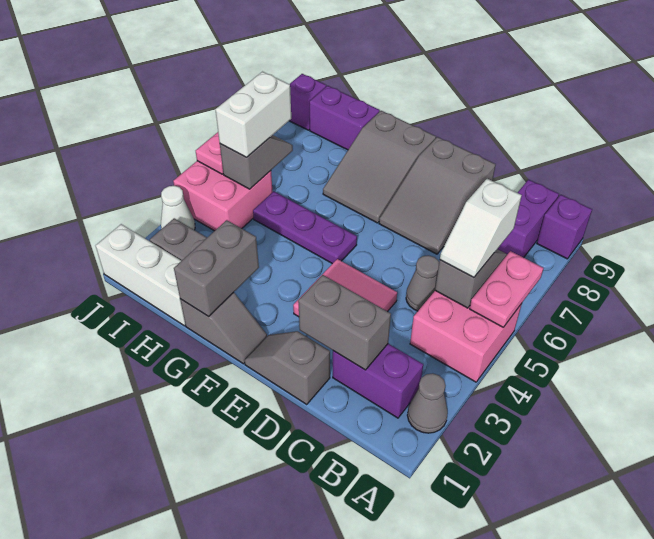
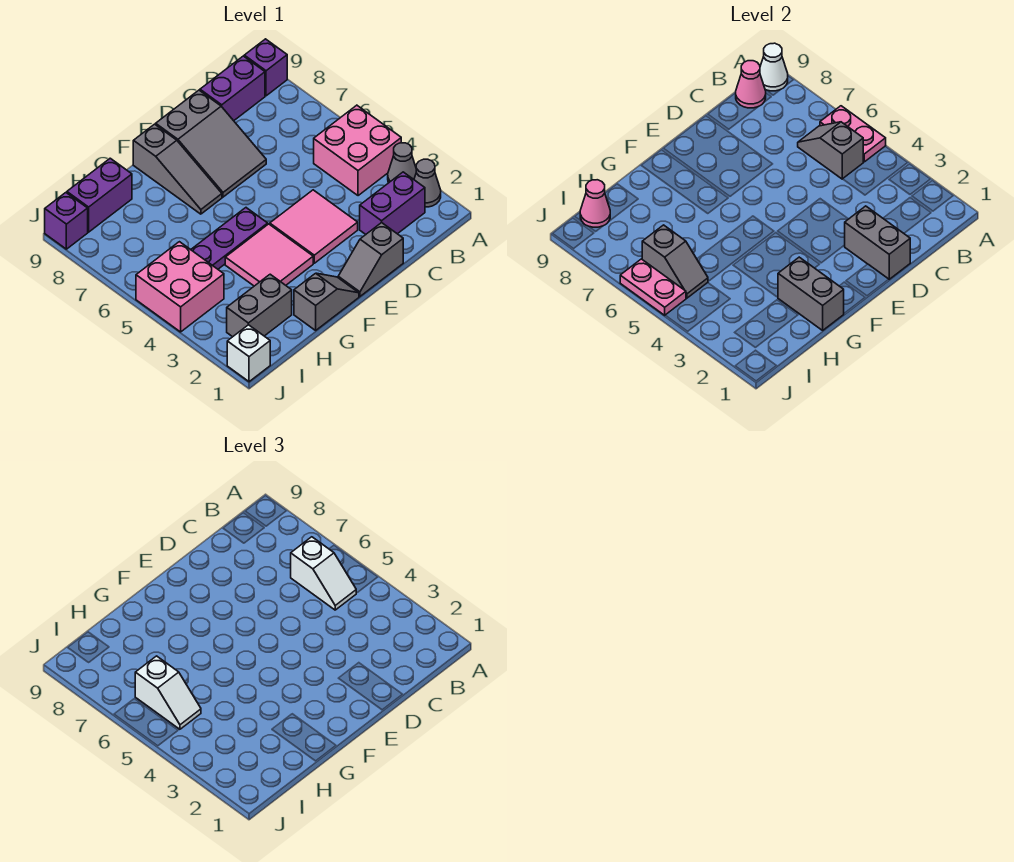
purple brick B8:B9 level 1 -> purple brick B9:C9 level 1
none -> pink cone B9 level 2
grey brick C2:D2 level 2 -> grey brick D1:D2 level 2
grey cone C5 level 1 -> grey cone A3 level 1
none -> pink tile F3:G4 level 1
grey slope F7:G9 level 1 top 9 -> grey slope F7:F9 level 1 top 9
white brick H1:J1 level 1 -> white brick J1 level 1
grey slope I5:I6 level 2 top 5 -> grey slope I5:I6 level 2 top 6
white brick I5:I6 level 3 -> white slope I5:I6 level 3 top 6
none -> pink cone I9 level 2
white cone J3 level 1 -> white cone A9 level 2

